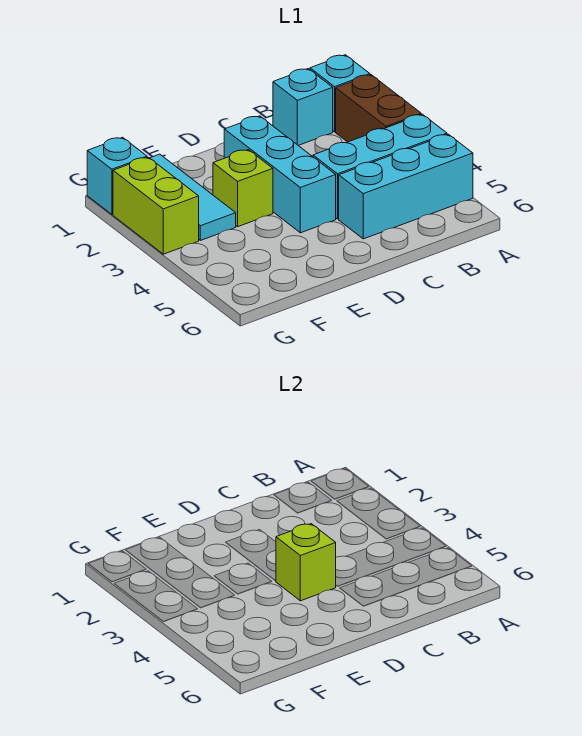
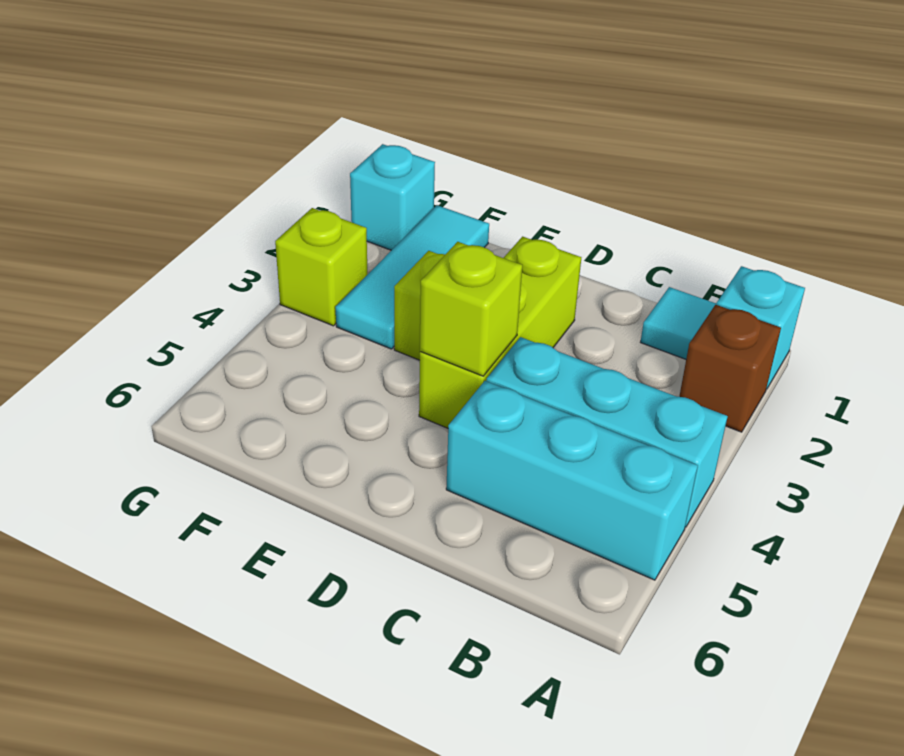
brown brick A2:A3 level 1 -> brown brick A2 level 1
cyan brick B1 level 1 -> cyan tile B1 level 1
cyan brick D2:D4 level 1 -> lime brick D2:D4 level 1
lime brick G2:G3 level 1 -> lime brick G3 level 1

